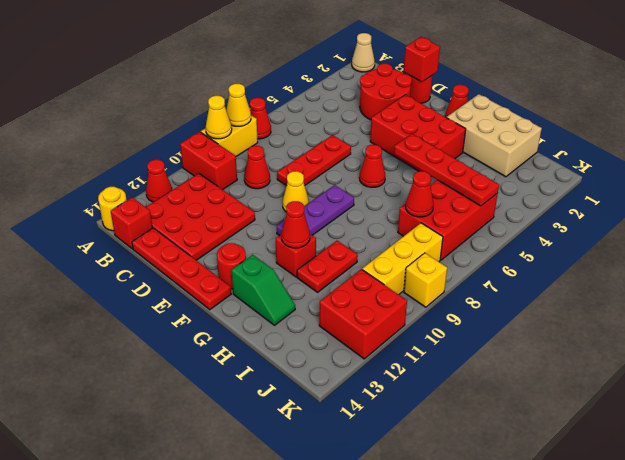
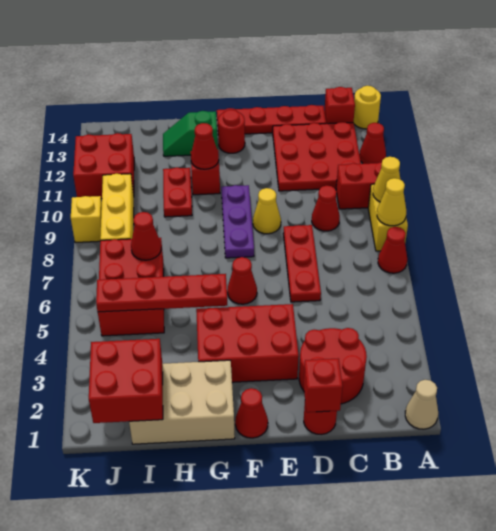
none -> red brick I1:J2 level 2

